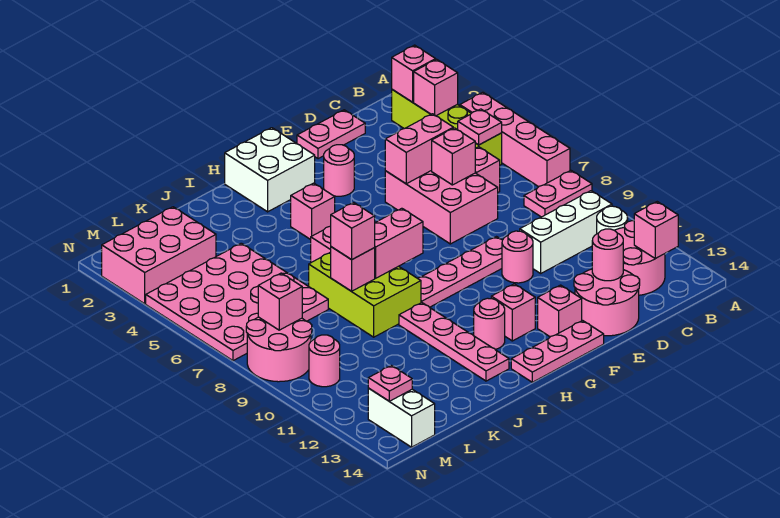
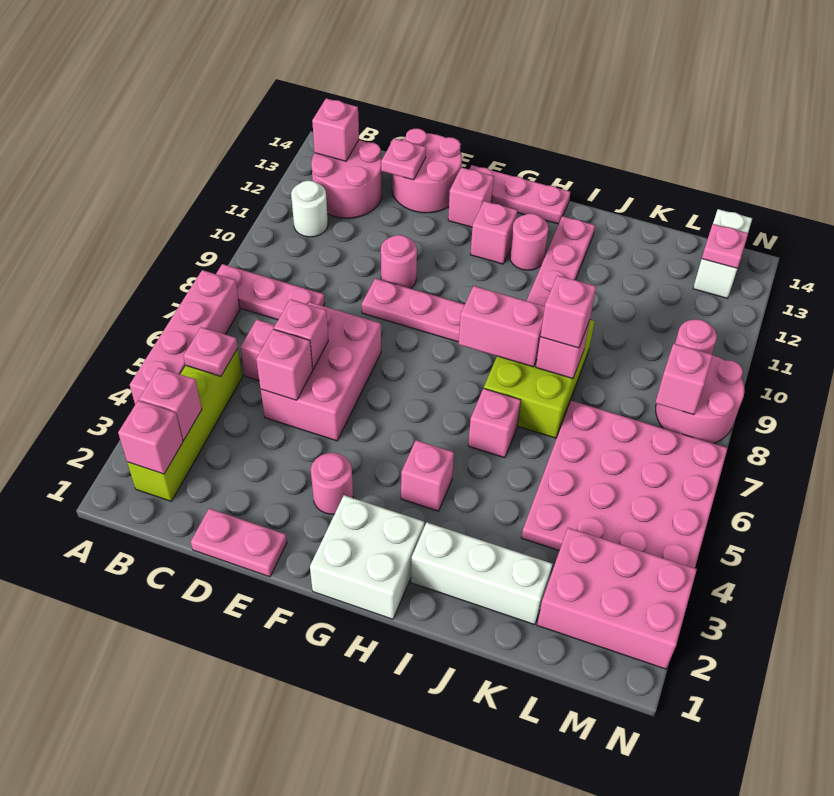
pink plate A8:B8 level 1 -> pink plate A8:C8 level 1
white brick B10:D10 level 1 -> white brick I2:K2 level 1
pink brick D5:E5 level 2 -> pink brick D5 level 2
pink round brick D13 level 2 -> pink plate D13 level 2

